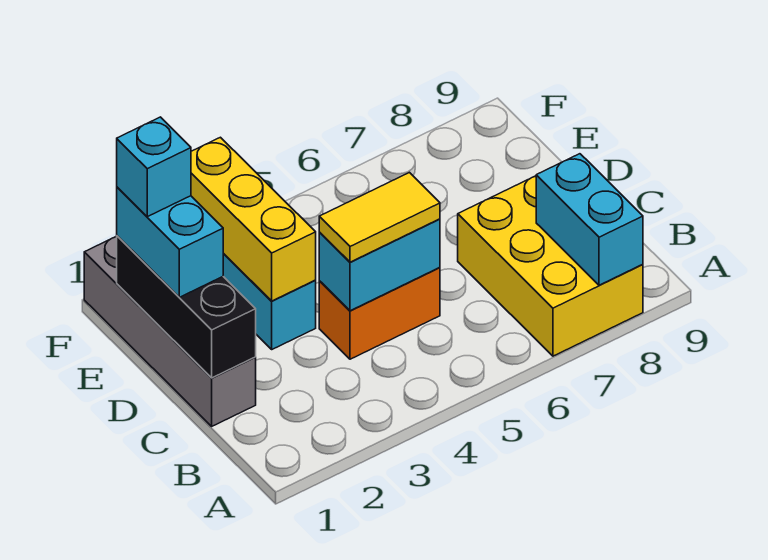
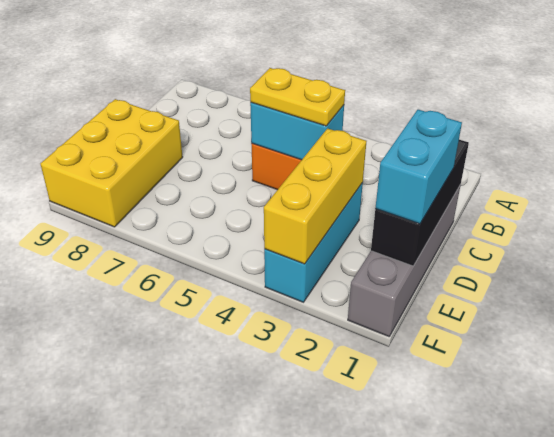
yellow brick A7:C8 level 1 -> yellow brick D8:F9 level 1
cyan brick A8:B8 level 2 -> none
yellow tile C4:C5 level 3 -> yellow plate C4:C5 level 3
cyan brick E1 level 4 -> none

